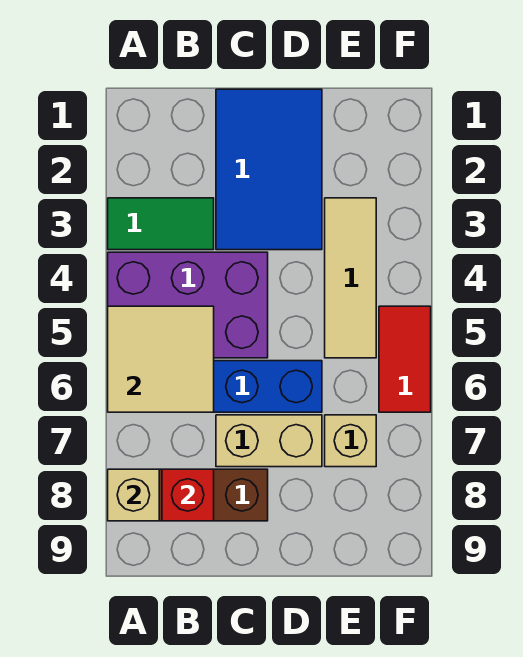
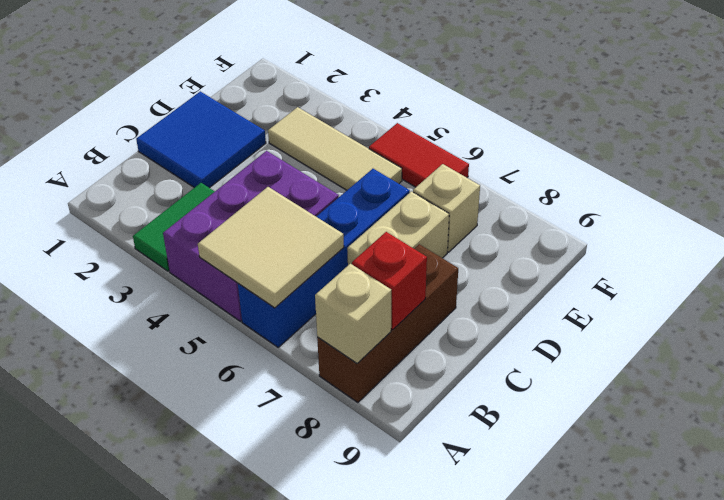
blue tile C1:D3 level 1 -> blue tile C1:D2 level 1

